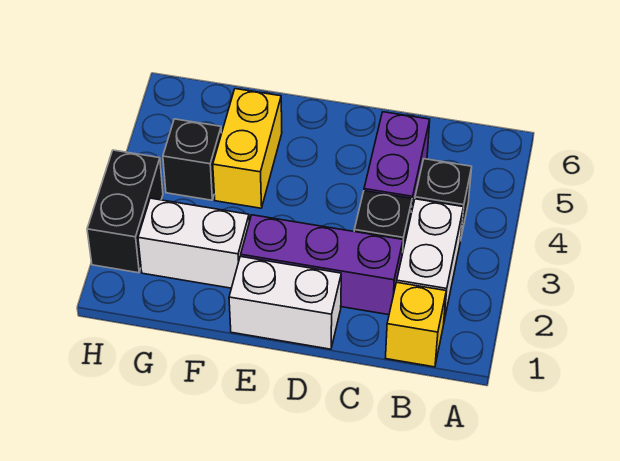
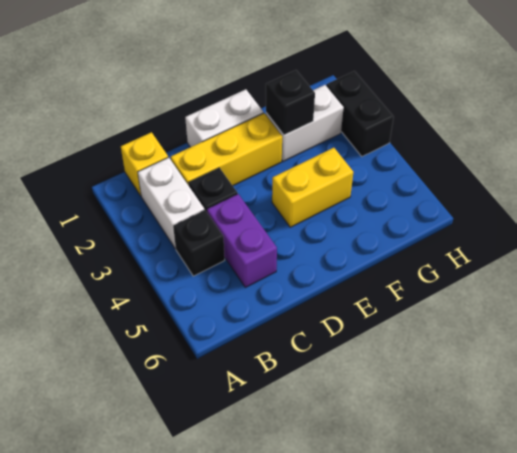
purple brick C2:E2 level 1 -> yellow brick C2:E2 level 1
yellow brick F4:F5 level 1 -> yellow brick E4:F4 level 1
black brick G4 level 1 -> black brick F2 level 2

